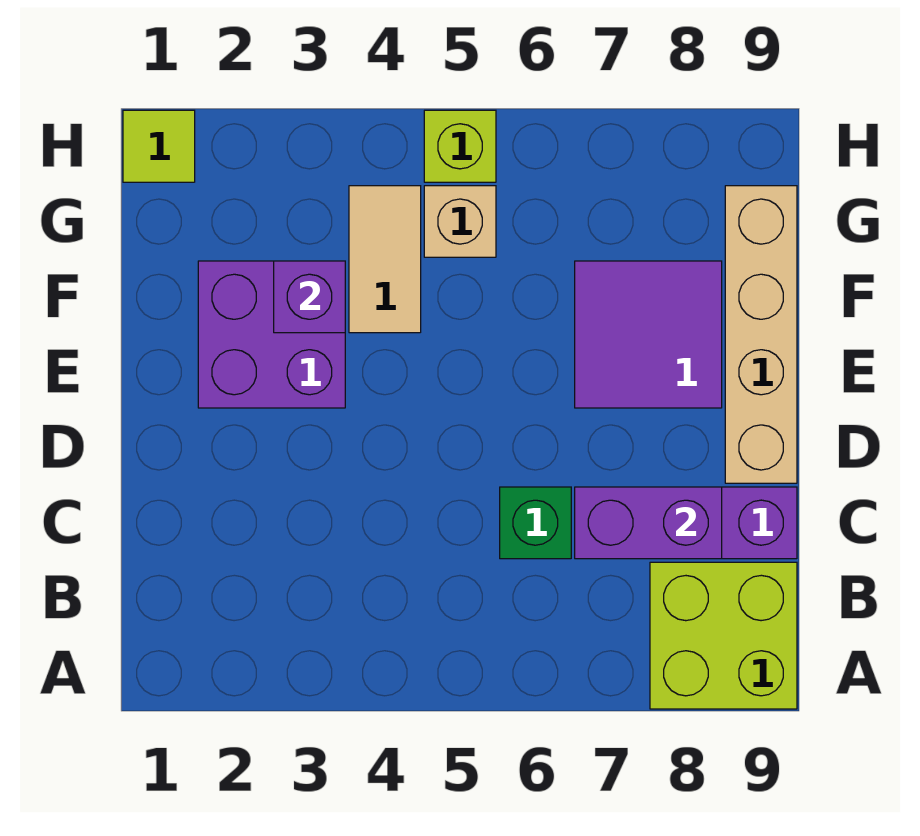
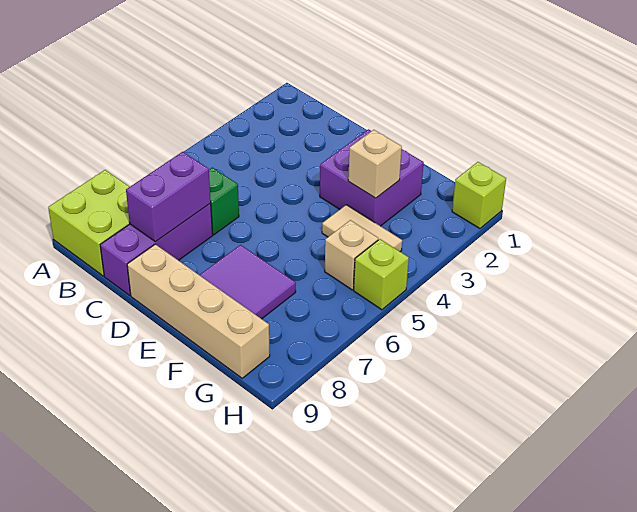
purple brick F3 level 2 -> tan brick F3 level 2
lime tile H1 level 1 -> lime brick H1 level 1

